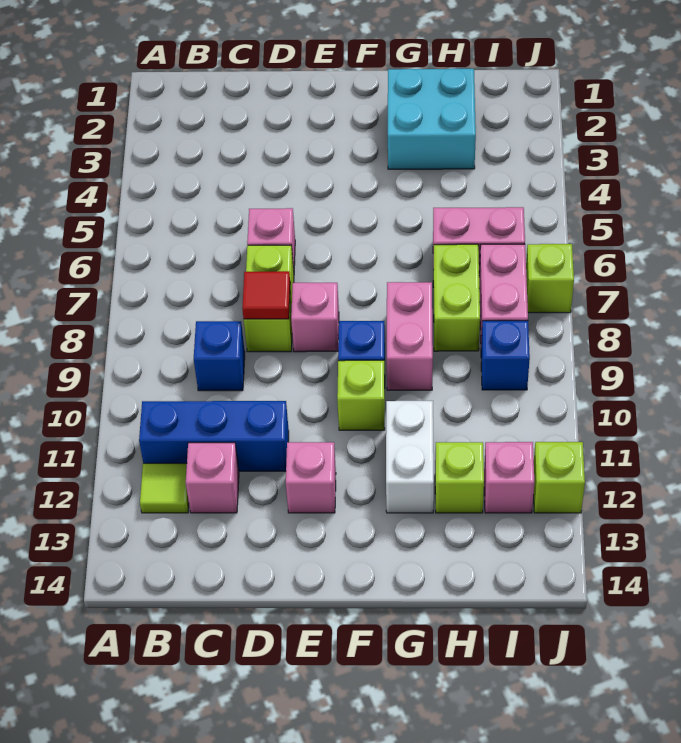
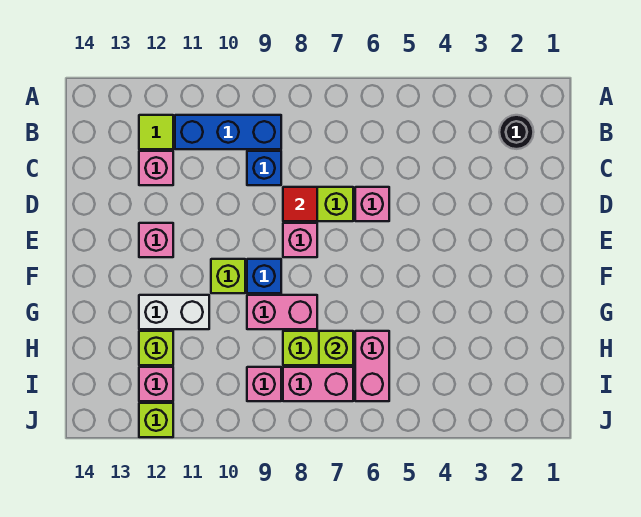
none -> black round brick B2 level 1
blue brick B11:D11 level 1 -> blue brick B9:B11 level 1
cyan brick G2:H3 level 1 -> none
blue brick I9 level 1 -> pink brick I9 level 1
lime brick J7 level 1 -> lime brick H7 level 2

